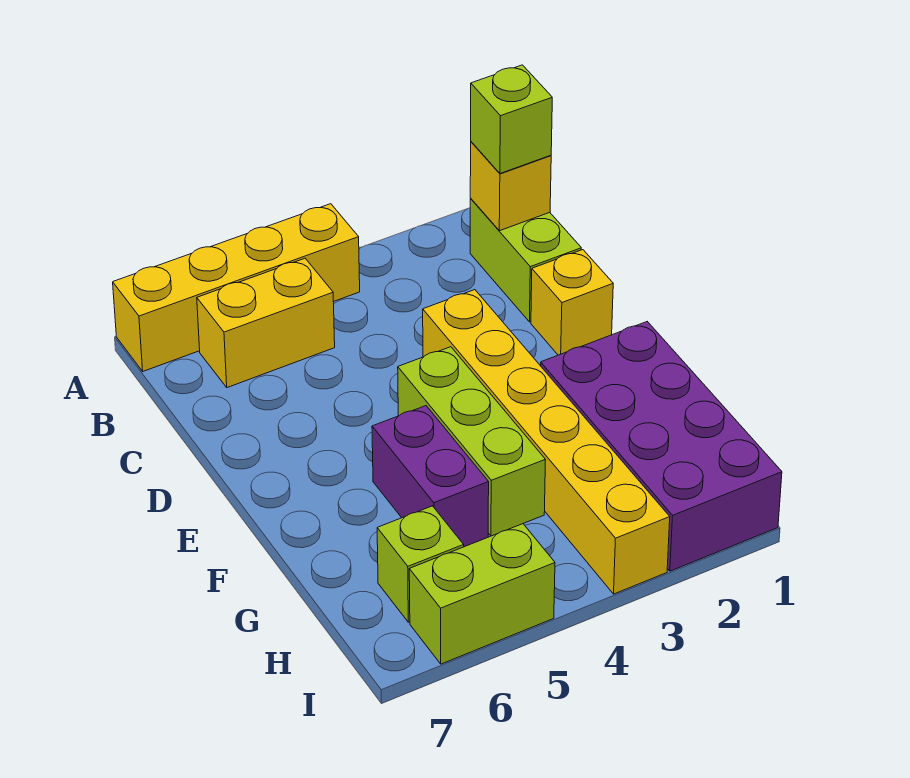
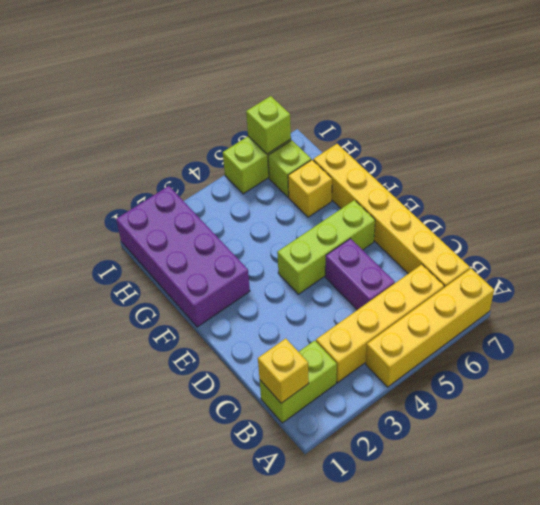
lime brick B1:C1 level 1 -> lime brick B1:B2 level 1
lime brick B1 level 3 -> lime brick I6 level 2
yellow brick B5:B6 level 1 -> yellow brick B3:B6 level 1
yellow brick D1 level 1 -> yellow brick G6 level 1
yellow brick D3:I3 level 1 -> yellow brick B7:G7 level 1
lime brick E4:G4 level 1 -> lime brick E4:E6 level 1
purple brick F5:G5 level 1 -> purple brick C5:D5 level 1

